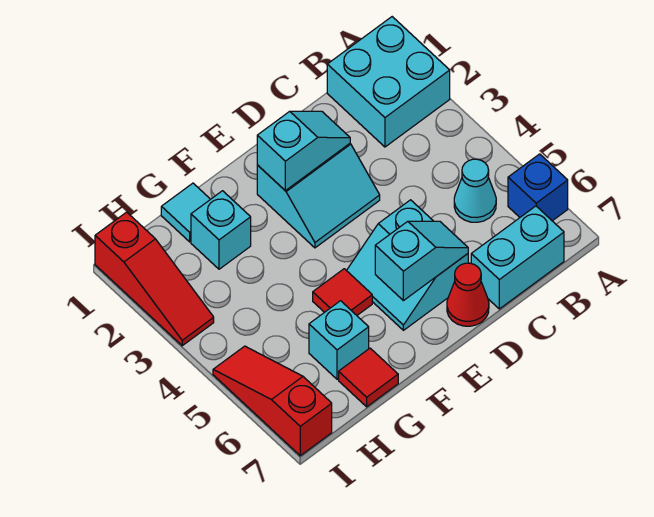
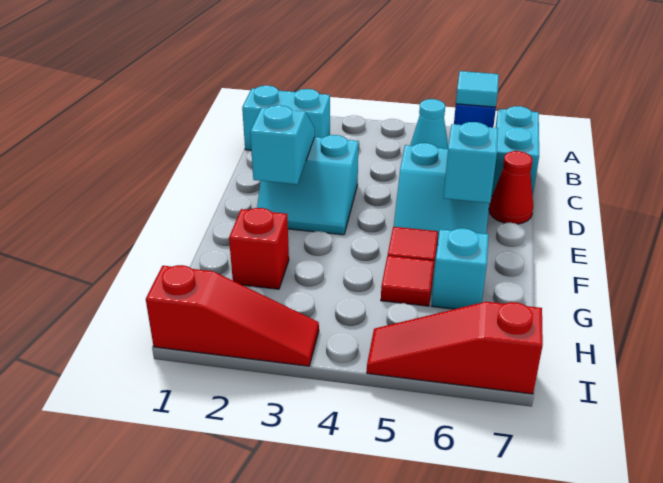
cyan brick A1:B2 level 1 -> cyan brick B1:B2 level 1
cyan slope D2:E3 level 1 top 2 -> cyan slope D2:E3 level 1 top D
cyan tile G1 level 1 -> cyan tile A6 level 2
cyan brick G2 level 1 -> red brick G2 level 1
red tile G7 level 1 -> red tile G5 level 1

